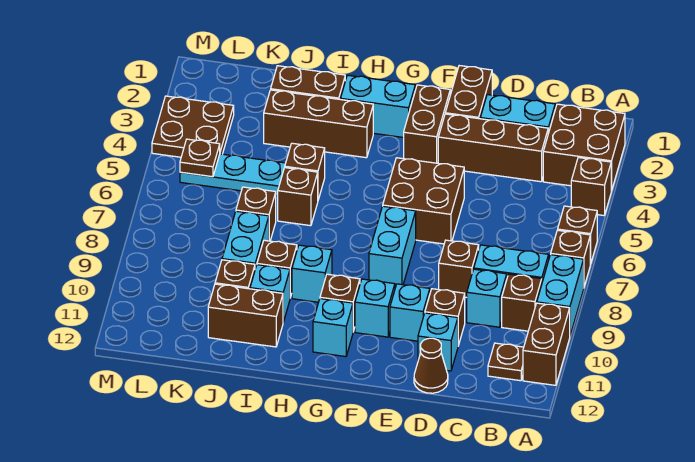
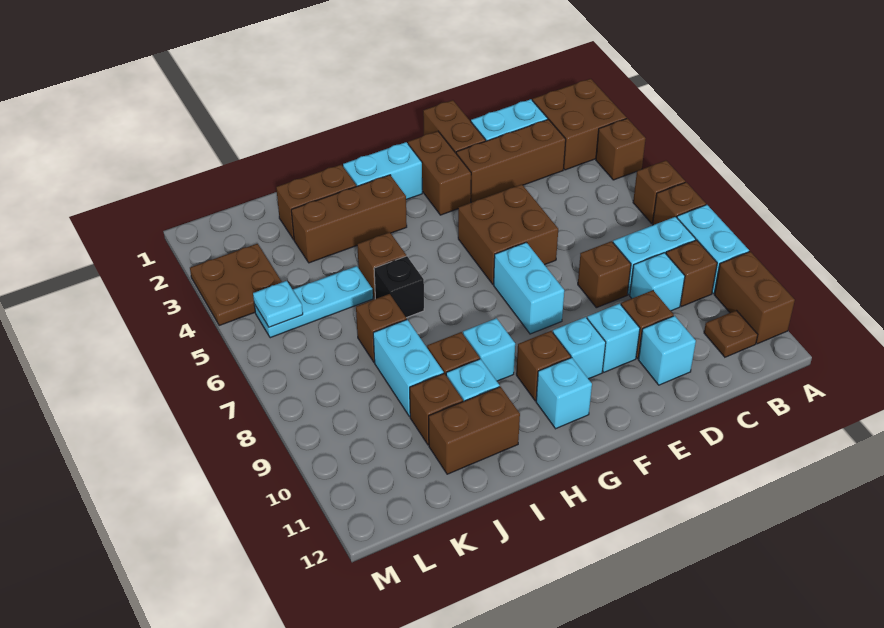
brown cone D12 level 1 -> none
brown brick I6 level 1 -> black brick I6 level 1
brown plate L5 level 2 -> cyan plate L5 level 2

